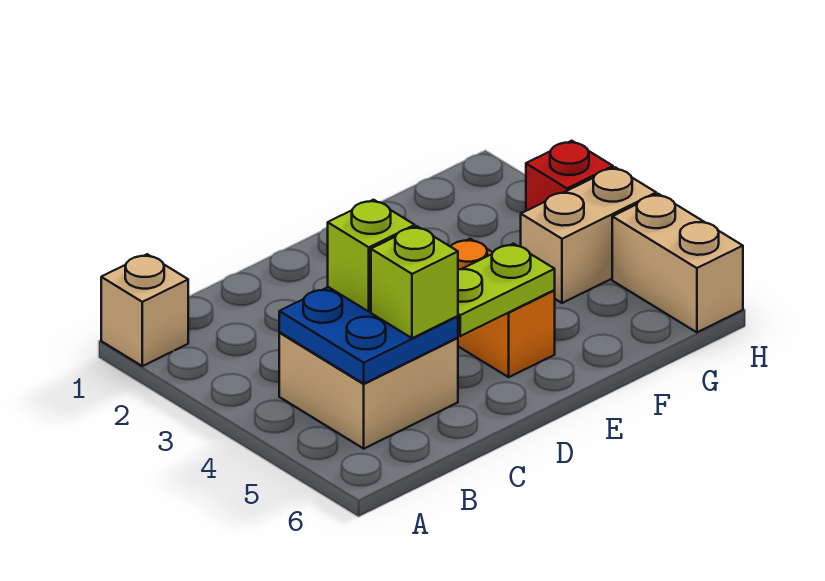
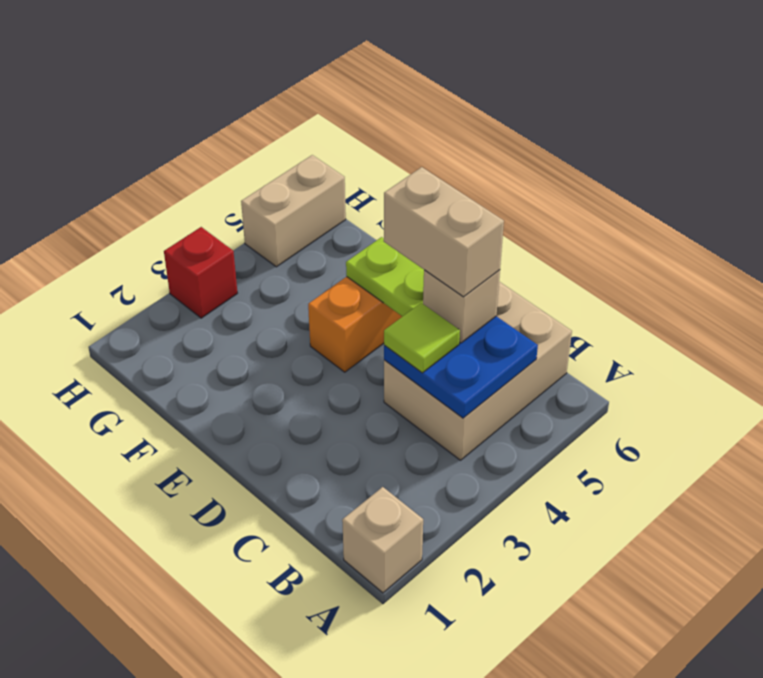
tan brick B4:C5 level 1 -> tan brick B4:C6 level 1
lime brick C4 level 3 -> lime tile C4 level 3
lime brick C5 level 3 -> tan brick C5 level 3
tan brick G4:H4 level 1 -> tan brick C5:D5 level 4

